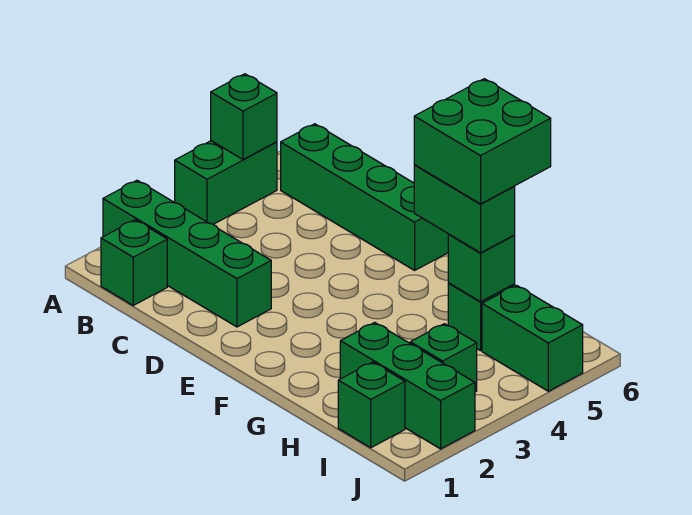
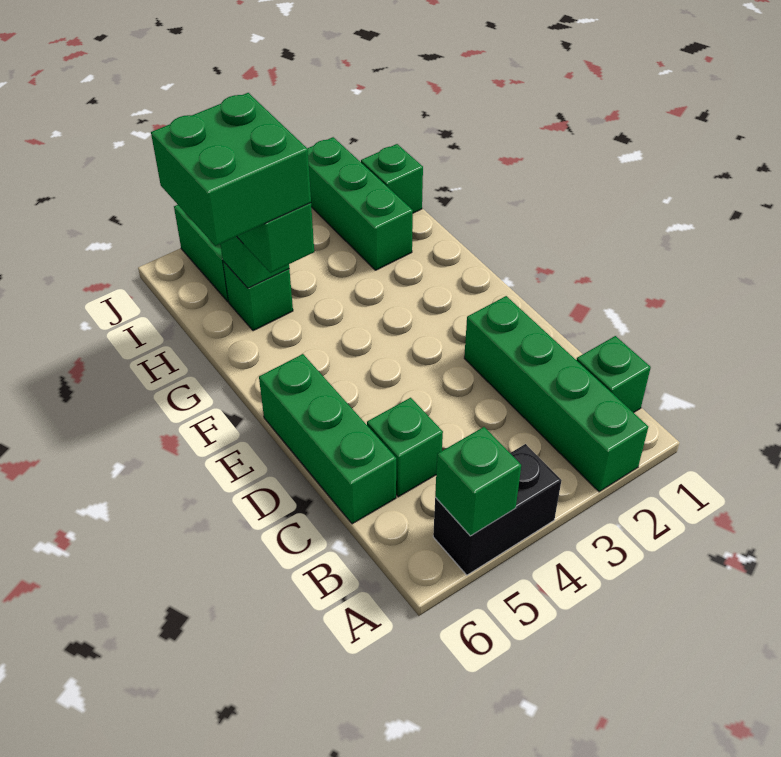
green brick A4:A5 level 1 -> black brick A4:A5 level 1
green brick B6:E6 level 1 -> green brick C6:E6 level 1
green brick I3 level 1 -> green brick C5 level 1

